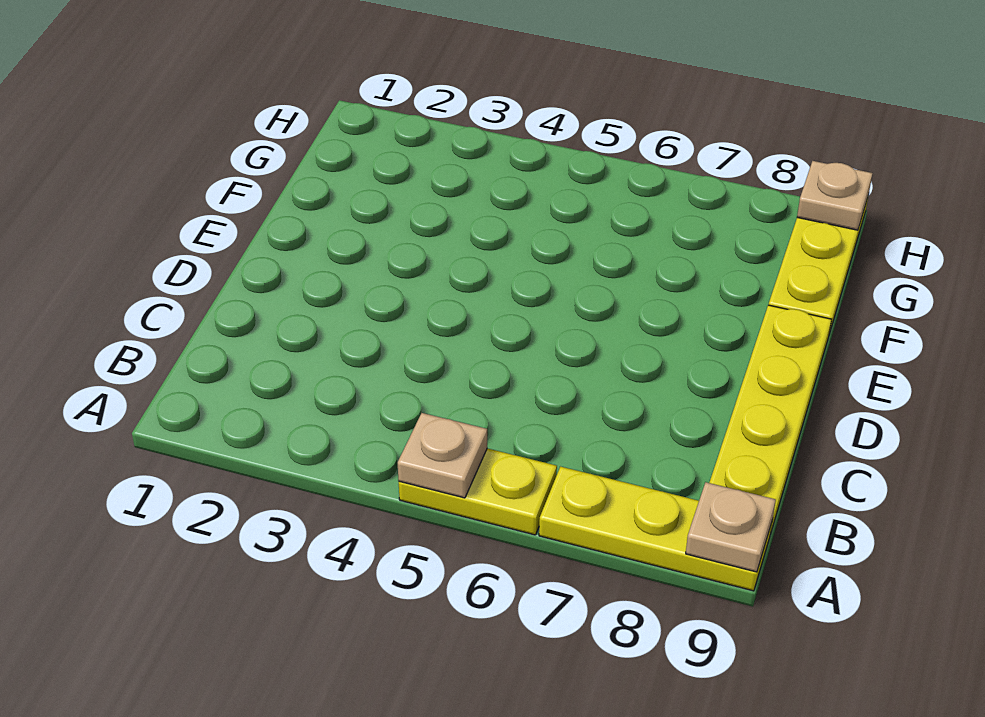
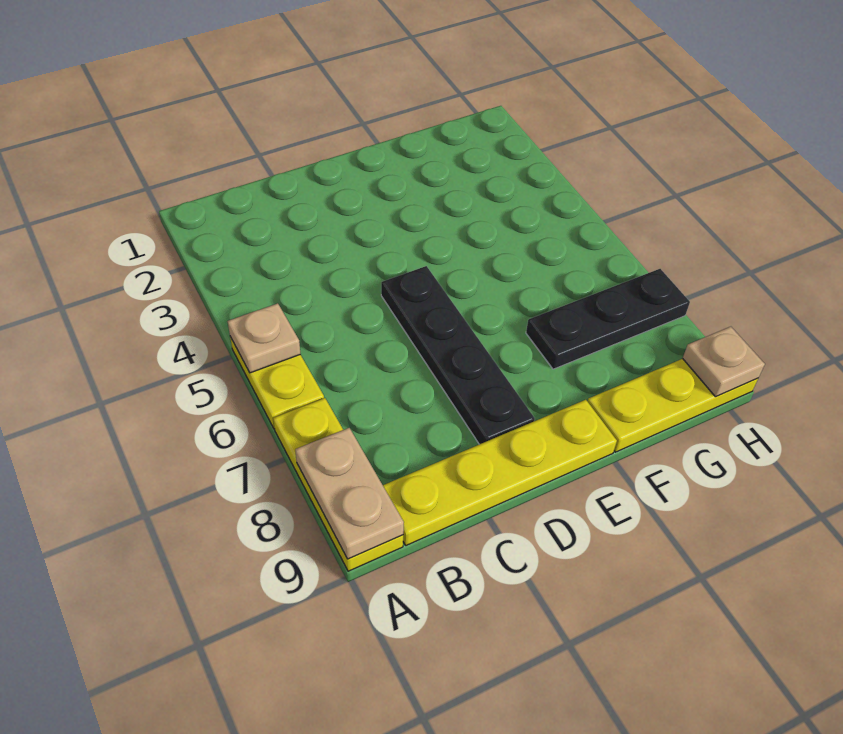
tan plate A9 level 2 -> tan plate A8:A9 level 2
none -> black plate D5:D8 level 1
none -> black plate F7:H7 level 1

